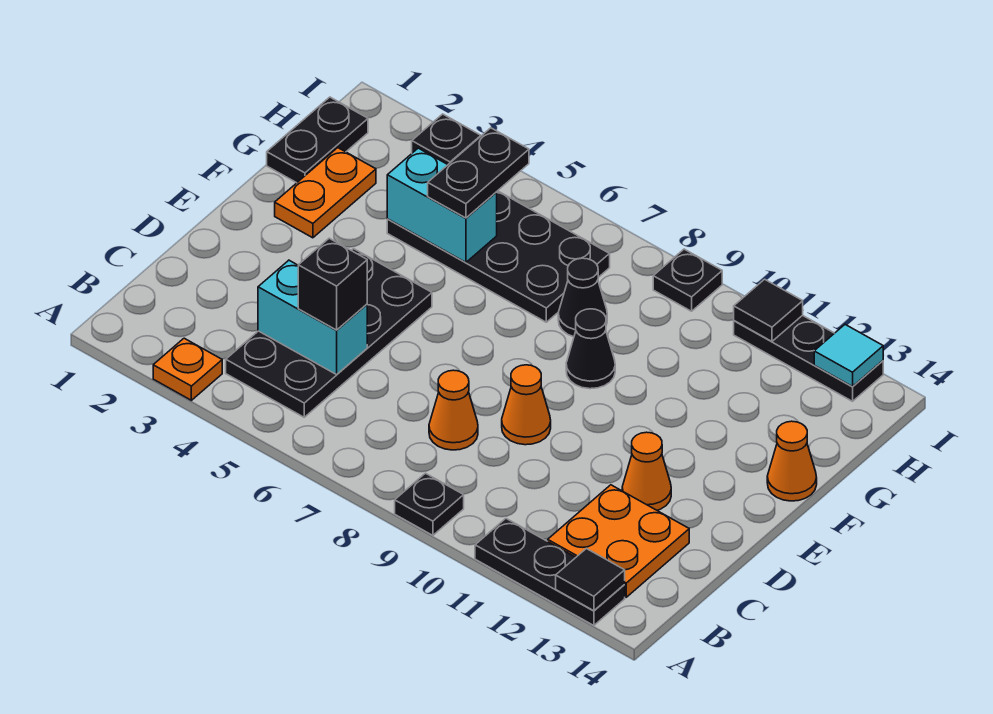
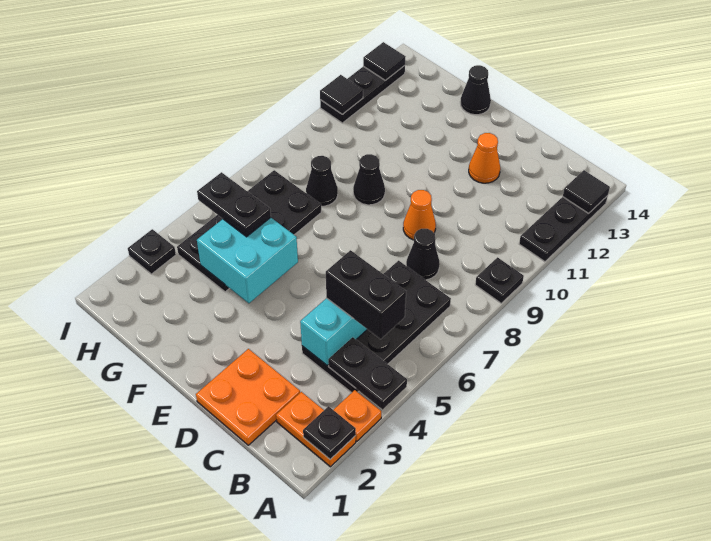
black plate B4:E5 level 1 -> black plate B4:C7 level 1
orange plate B12:C13 level 1 -> orange plate C1:D2 level 1
black brick C5 level 3 -> black brick B5:C5 level 3
orange cone C8 level 1 -> black cone C8 level 1
orange plate F2:G2 level 1 -> orange plate A2:B2 level 1
orange cone F14 level 1 -> black cone F14 level 1
black plate G1:H1 level 1 -> black plate A4:B4 level 2
cyan brick G4:G5 level 2 -> cyan brick F4:G5 level 2
black plate I9 level 1 -> black plate A2 level 2
cyan tile I13 level 2 -> black tile I13 level 2

